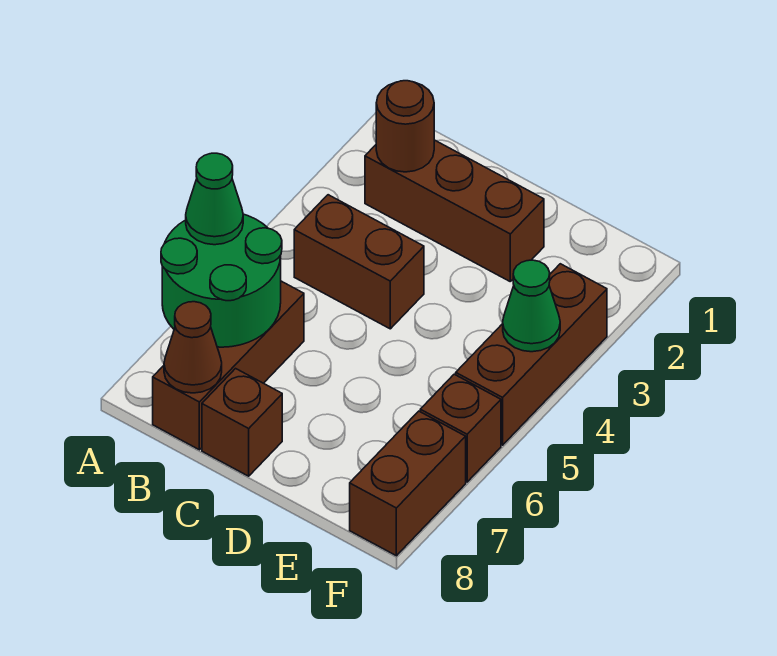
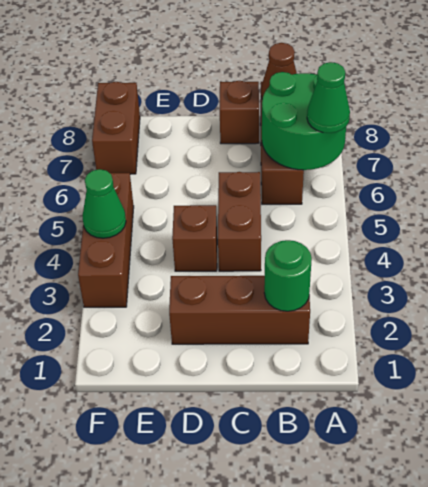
brown round brick B2 level 2 -> green round brick B2 level 2
brown brick B4:C4 level 1 -> brown brick C4:C5 level 1
brown brick F6 level 1 -> brown brick D4 level 1

